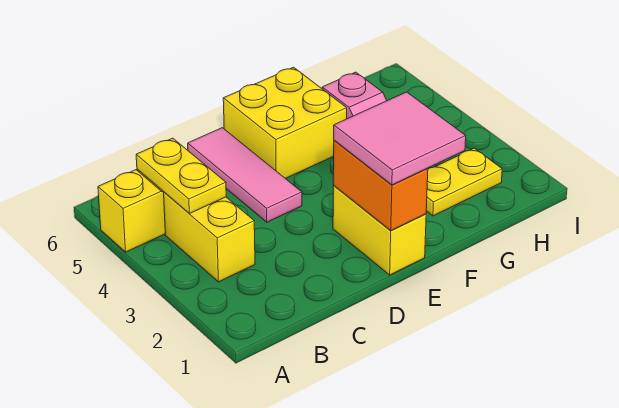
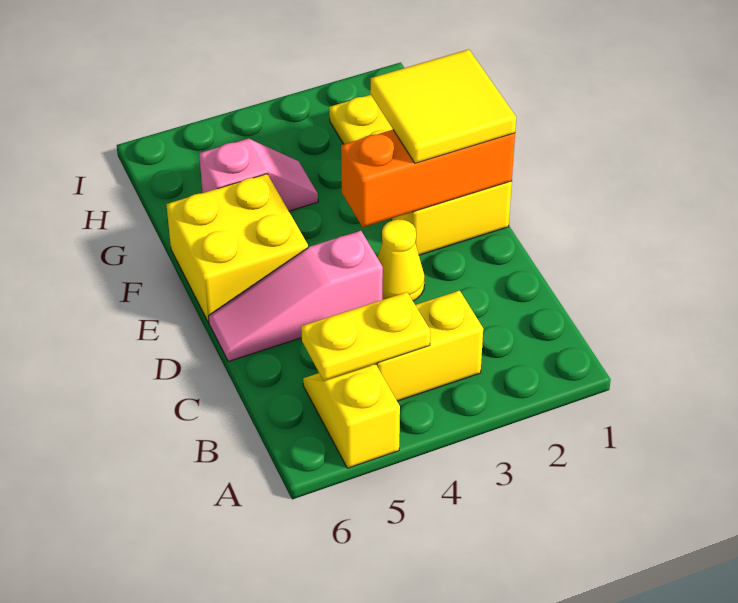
none -> yellow cone D3 level 1
pink tile D4:D6 level 1 -> pink slope D4:D6 level 1 top 4
orange brick E1:E2 level 2 -> orange brick E1:E3 level 2
pink tile E1:F2 level 3 -> yellow tile E1:F2 level 3

